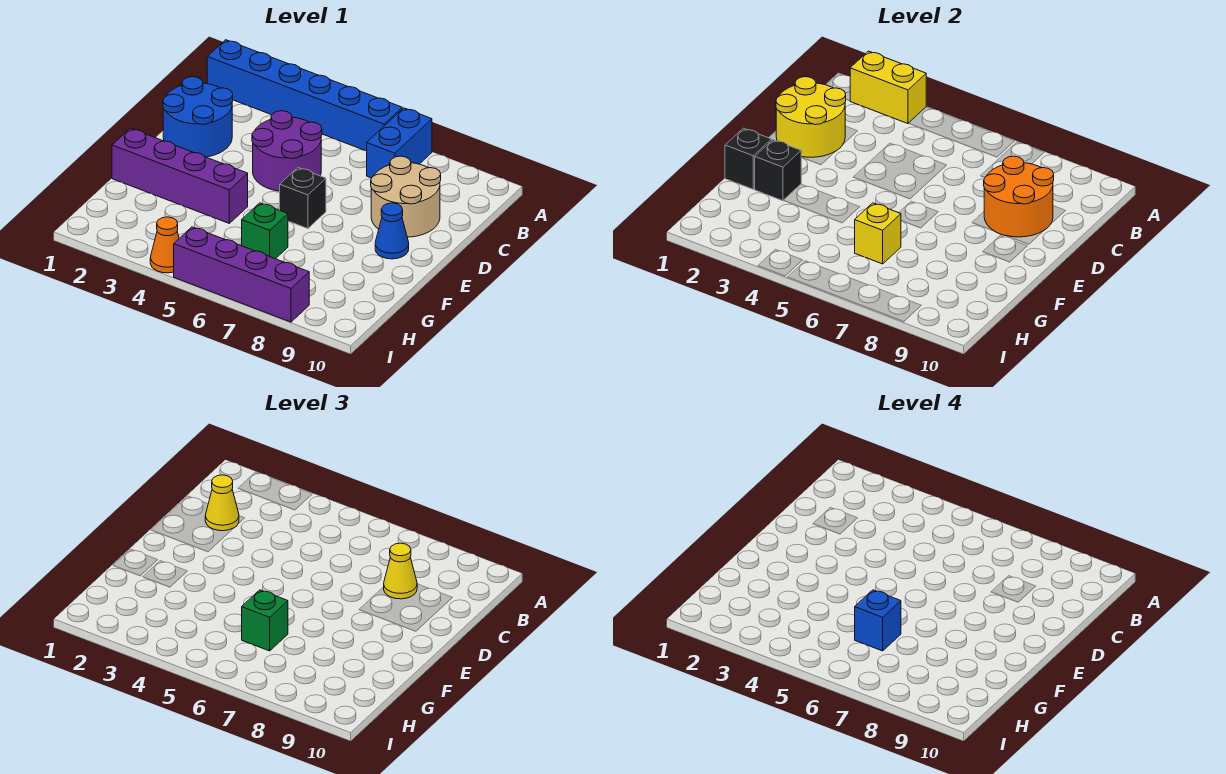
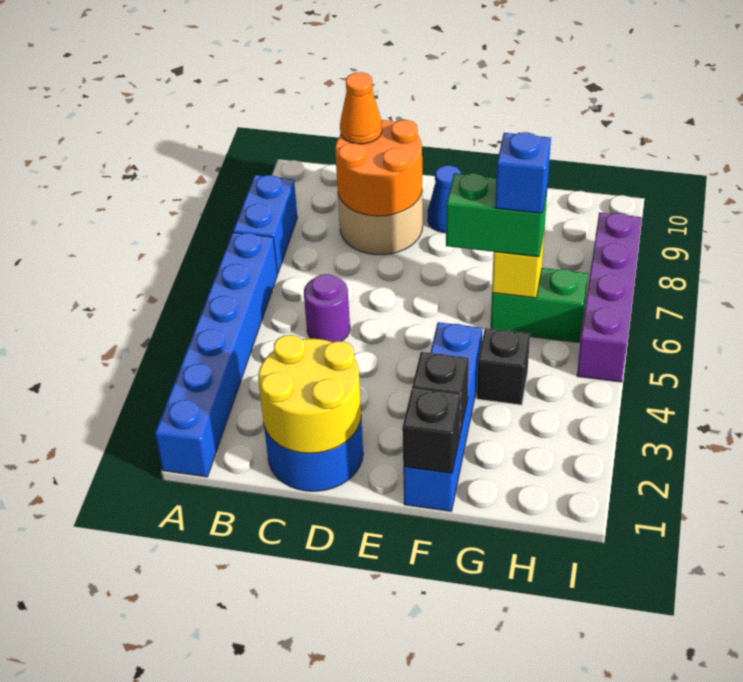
yellow brick A2:A3 level 2 -> none
blue brick A7:B7 level 1 -> blue brick A7:A8 level 1
yellow cone C2 level 3 -> none
purple round brick C4:D5 level 1 -> purple round brick C5 level 1
yellow cone C8 level 3 -> none
black brick E6 level 1 -> black brick G4 level 1
purple brick F1:F4 level 1 -> blue brick F1:F4 level 1
green brick G6 level 1 -> green brick G6:H6 level 1
green brick G6 level 3 -> green brick F6:G6 level 3
orange cone I4 level 1 -> orange cone C9 level 3

